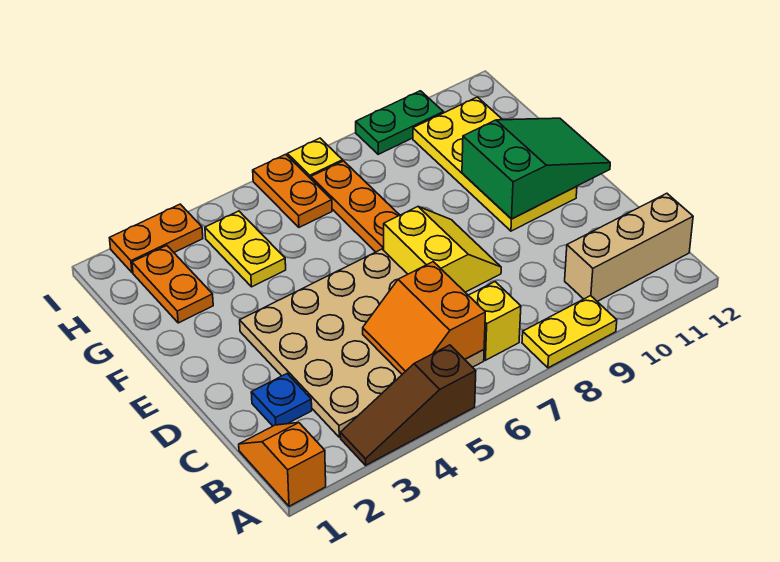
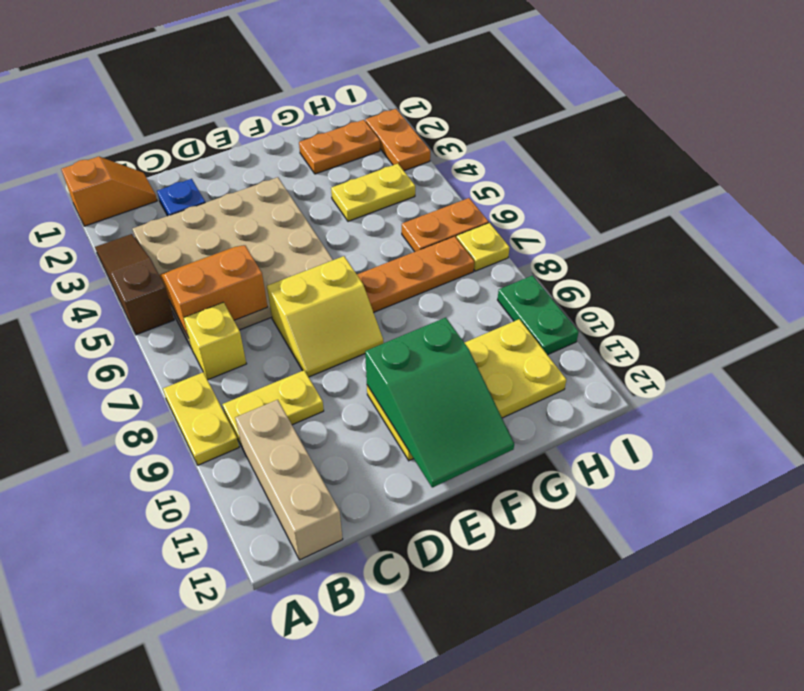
none -> yellow plate B9:C9 level 1

